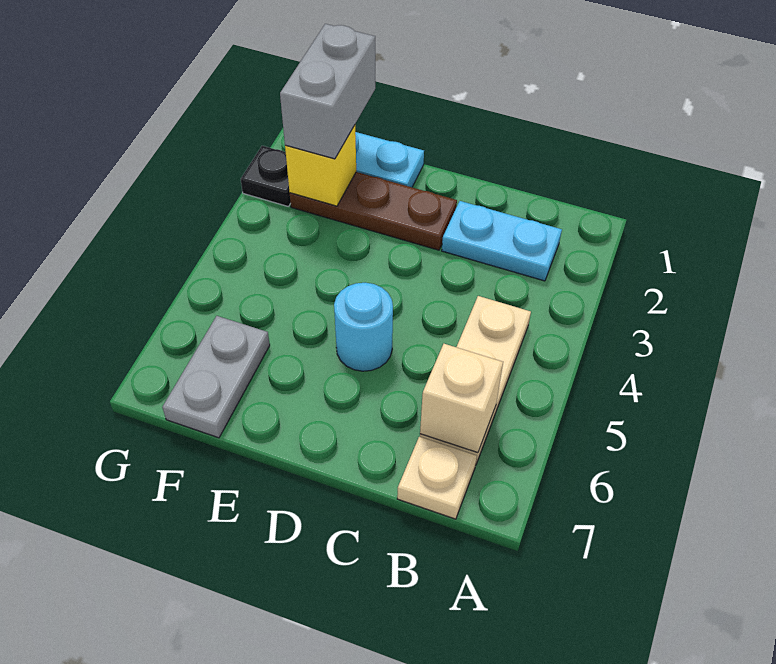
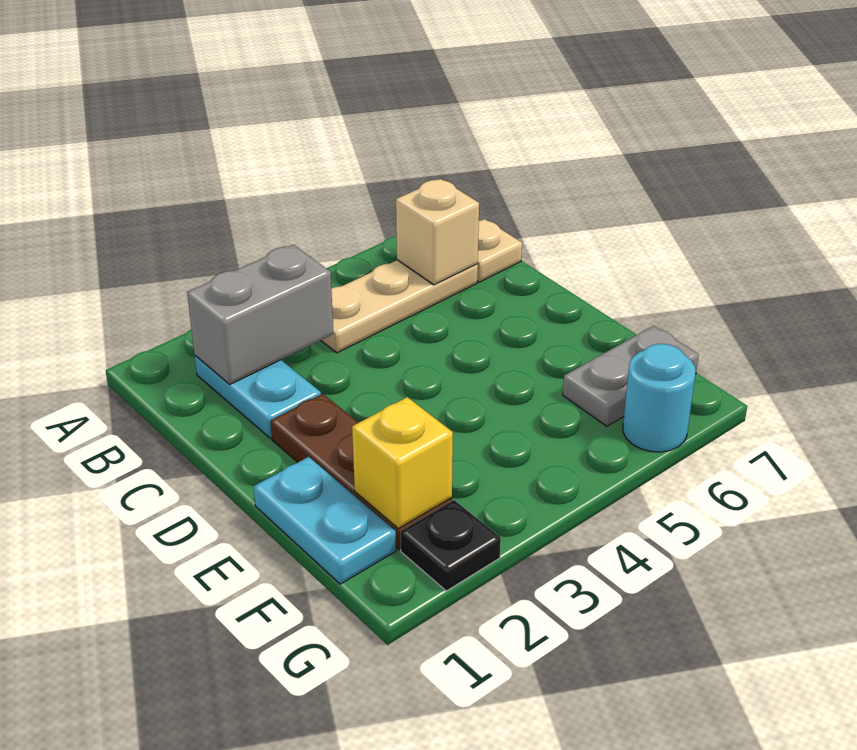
cyan round brick D5 level 1 -> cyan round brick G6 level 1
grey brick F1:F2 level 3 -> grey brick B2:B3 level 2

